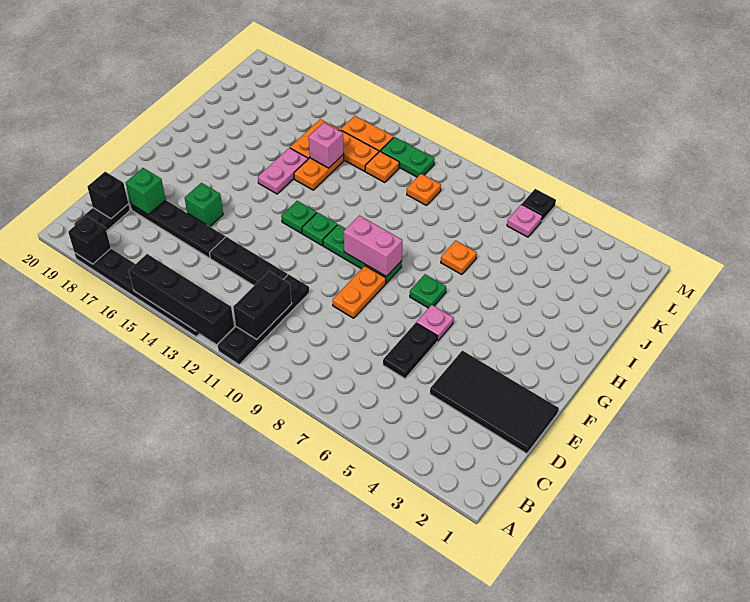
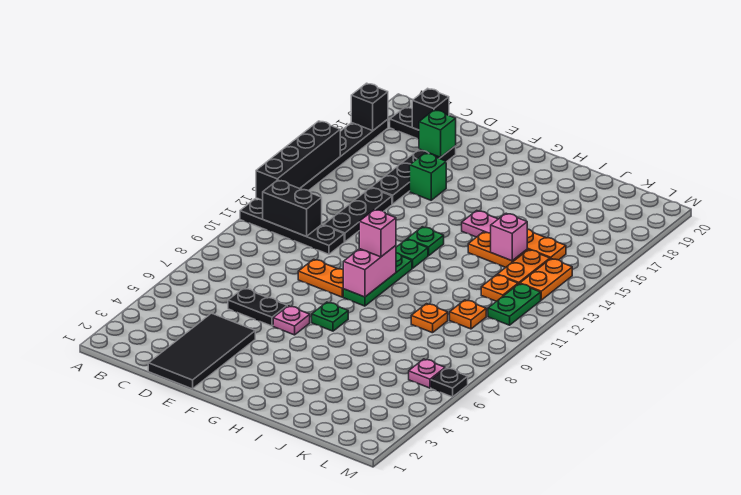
none -> pink brick G10 level 3
orange plate I7 level 1 -> orange plate J9 level 1

